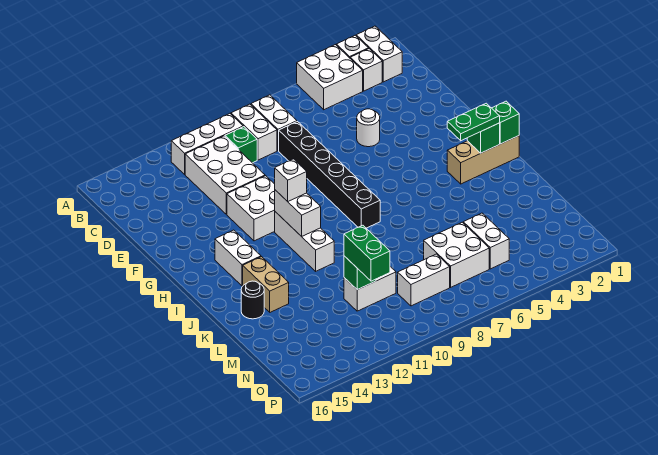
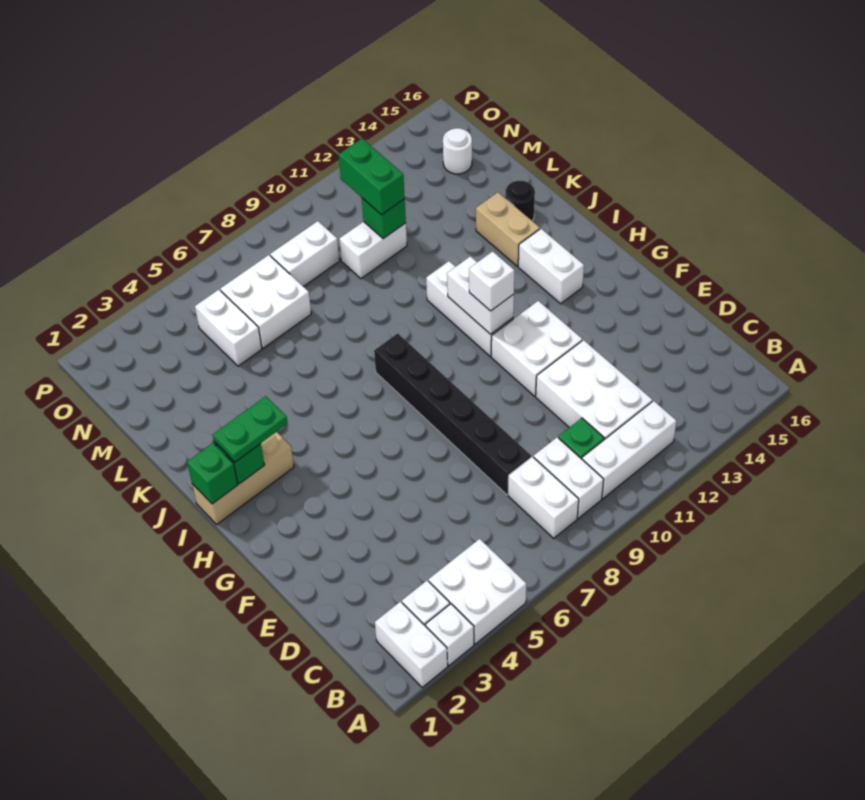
white round brick E5 level 1 -> white round brick N15 level 1

